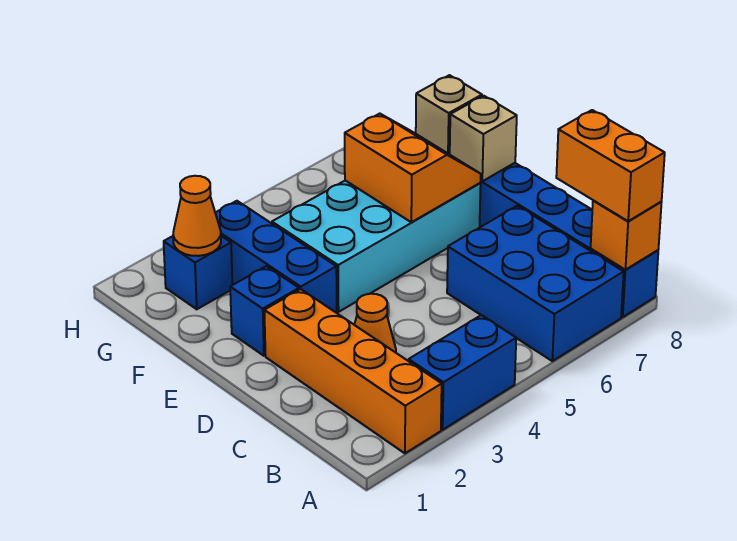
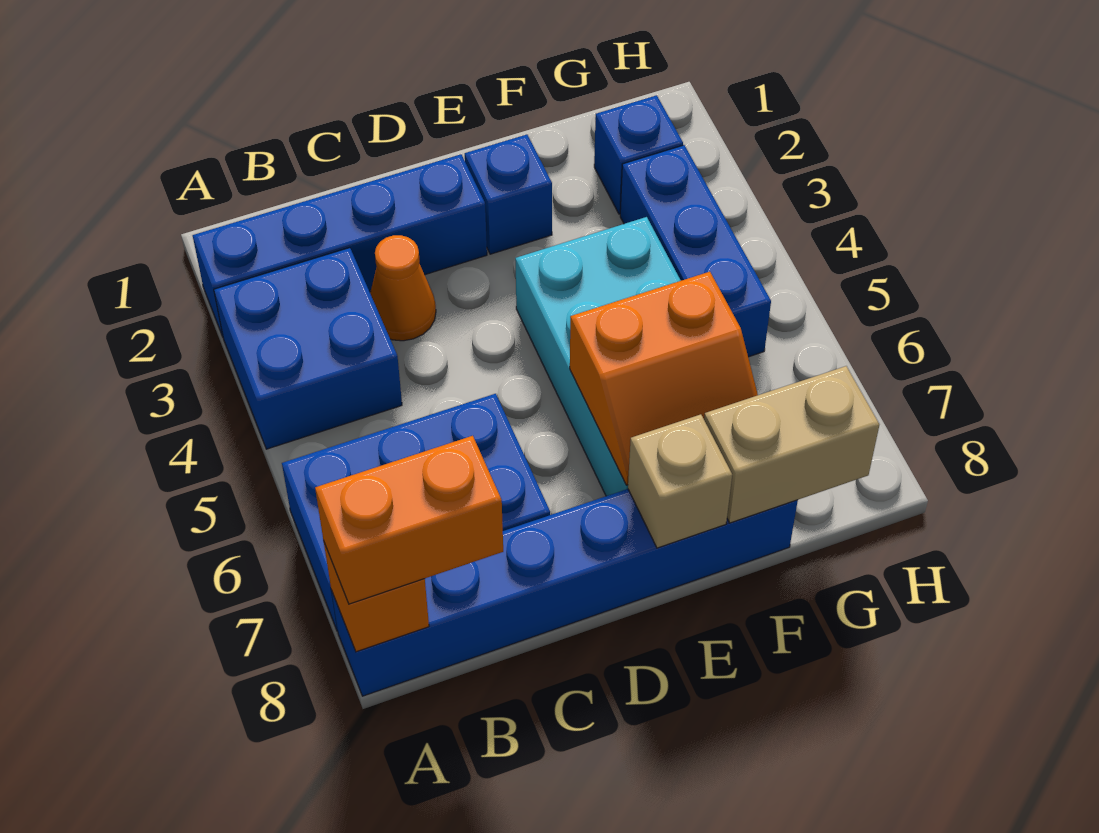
orange brick A2:D2 level 1 -> blue brick A2:D2 level 1
blue brick A3:A4 level 1 -> blue brick A3:B4 level 1
blue brick E3:G3 level 1 -> blue brick G3:G5 level 1
tan brick F8 level 2 -> tan brick F8:G8 level 2
orange cone G2 level 2 -> none

